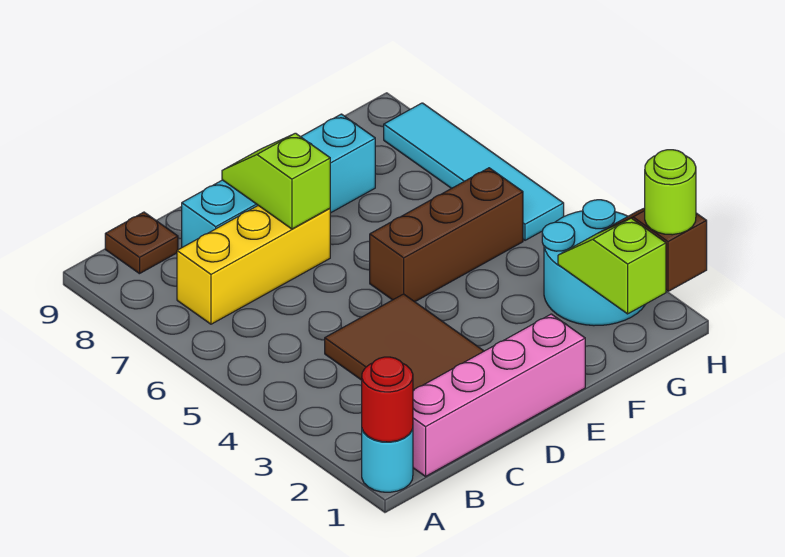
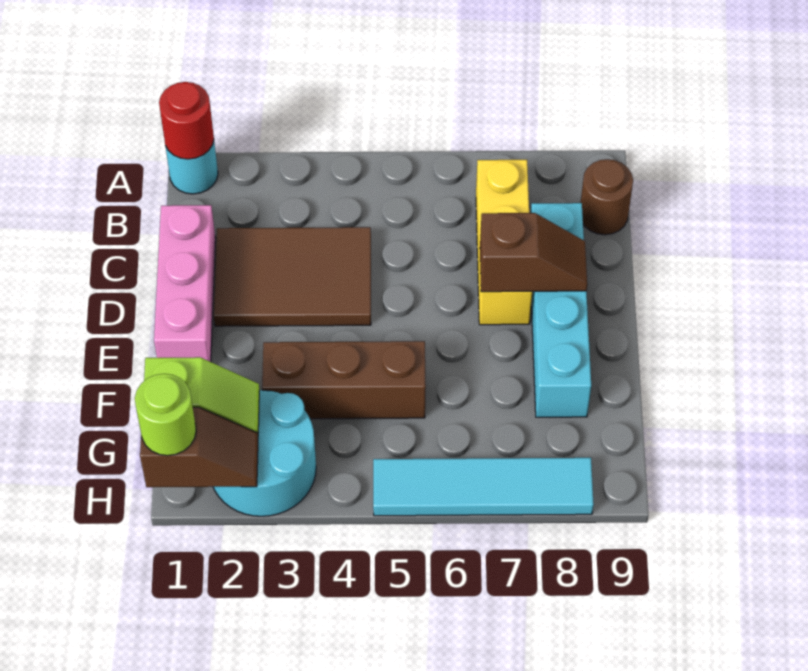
pink brick B1:E1 level 1 -> pink brick C1:E1 level 1
brown plate B9 level 1 -> brown round brick B9 level 1
lime slope D7:D8 level 2 top 7 -> brown slope D7:D8 level 2 top 7
brown brick E5:G5 level 1 -> brown brick F3:F5 level 1

